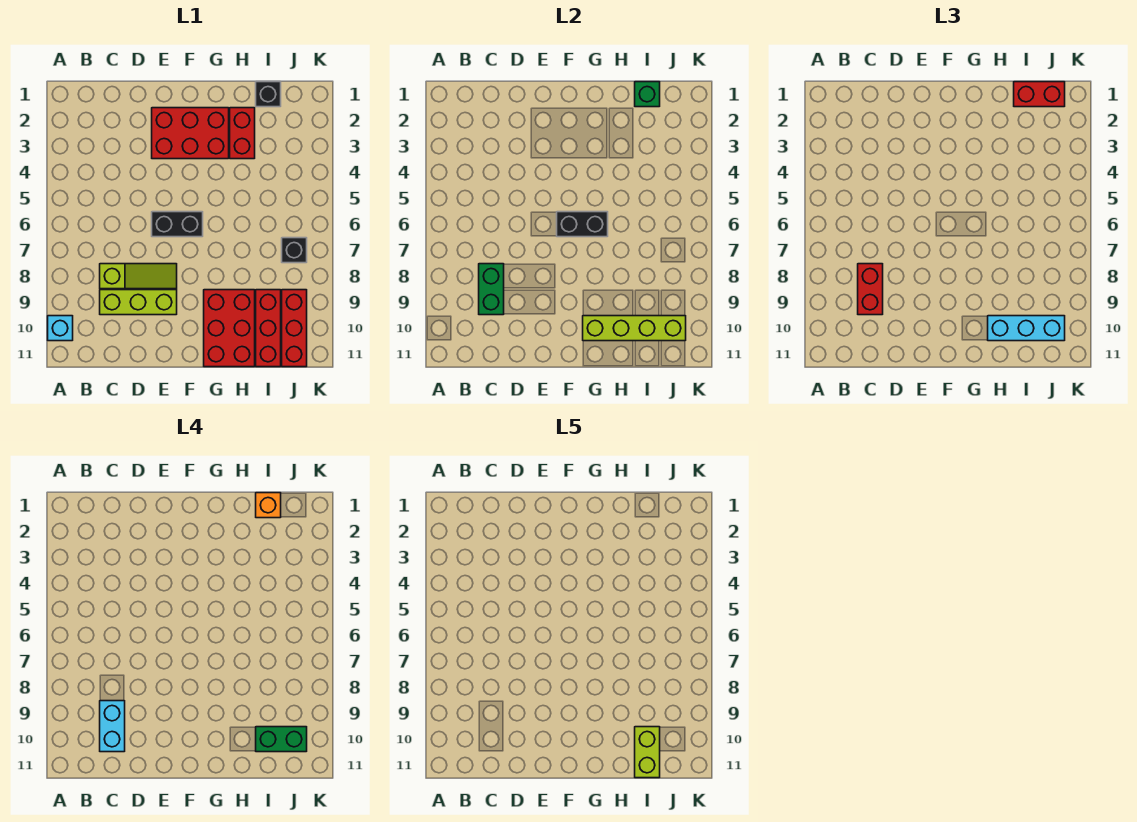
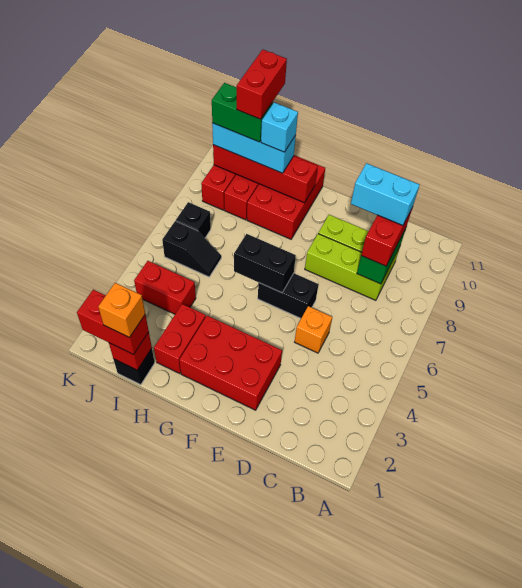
cyan brick A10 level 1 -> cyan brick H10 level 4
lime slope C8:E8 level 1 top C -> lime brick C8:E8 level 1
cyan brick C9:C10 level 4 -> cyan brick C9:D9 level 4
none -> orange brick D5 level 1
lime brick G10:J10 level 2 -> red brick G10:J10 level 2
green brick I1 level 2 -> red brick I1 level 2
none -> red brick I4:J4 level 1
none -> black slope I6:J6 level 1 top J
lime brick I10:I11 level 5 -> red brick I10:I11 level 5

